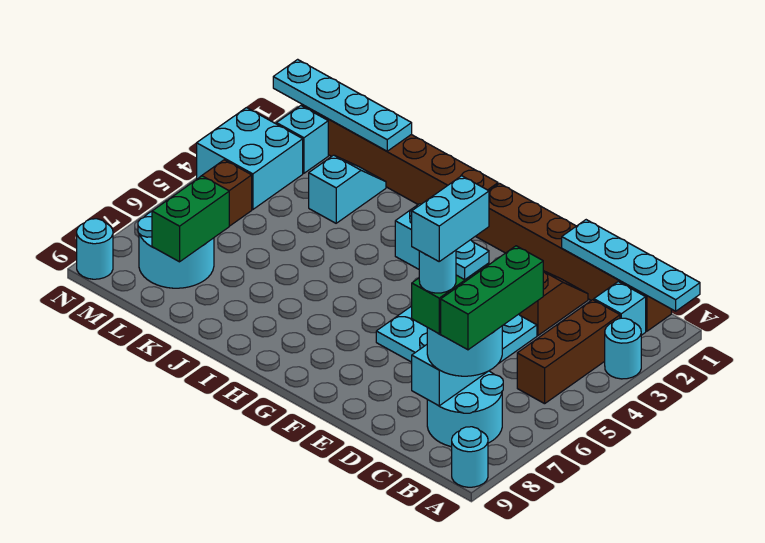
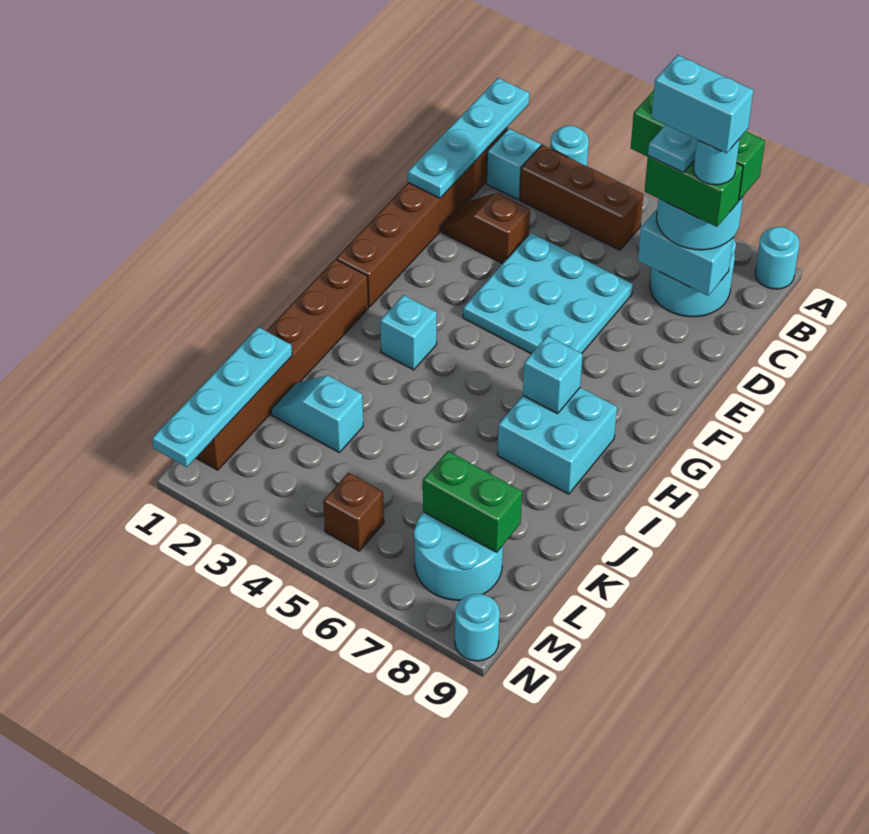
cyan brick M2 level 1 -> cyan brick H7 level 2
cyan brick M3:N4 level 1 -> cyan brick H7:I8 level 1

